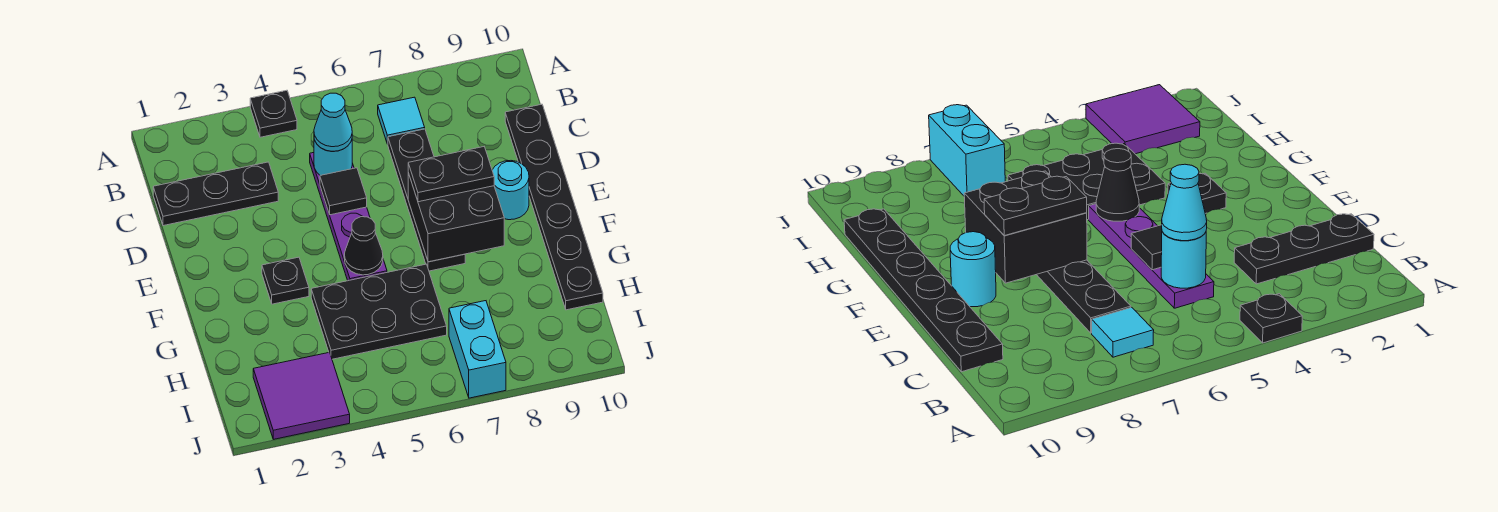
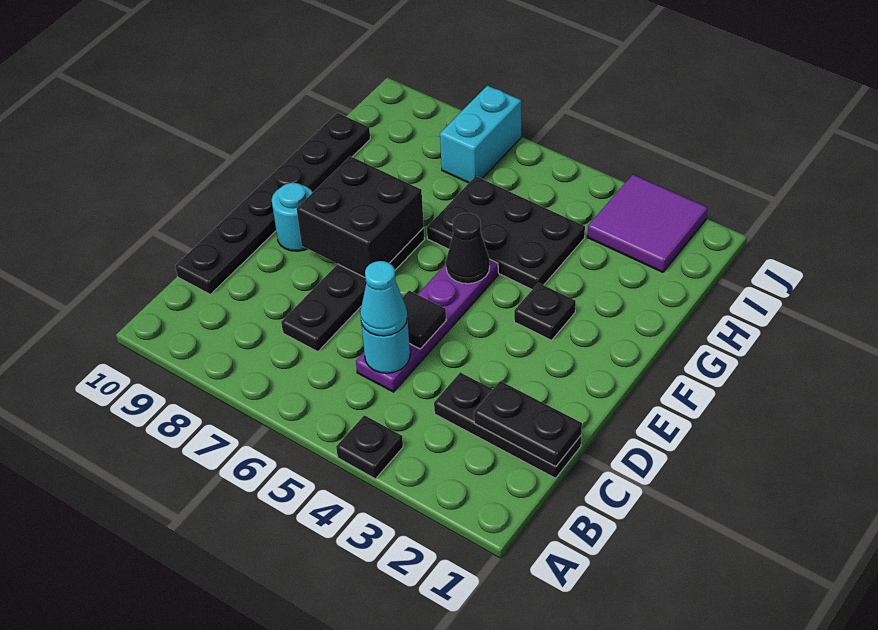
cyan tile B7 level 1 -> none
black plate E7:E8 level 3 -> black plate C1:C2 level 2

